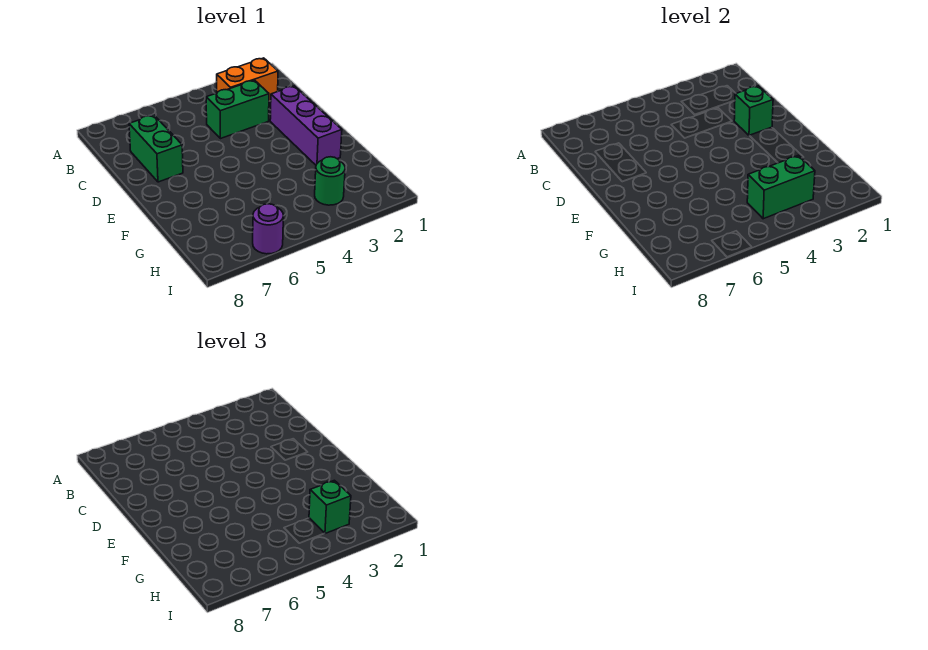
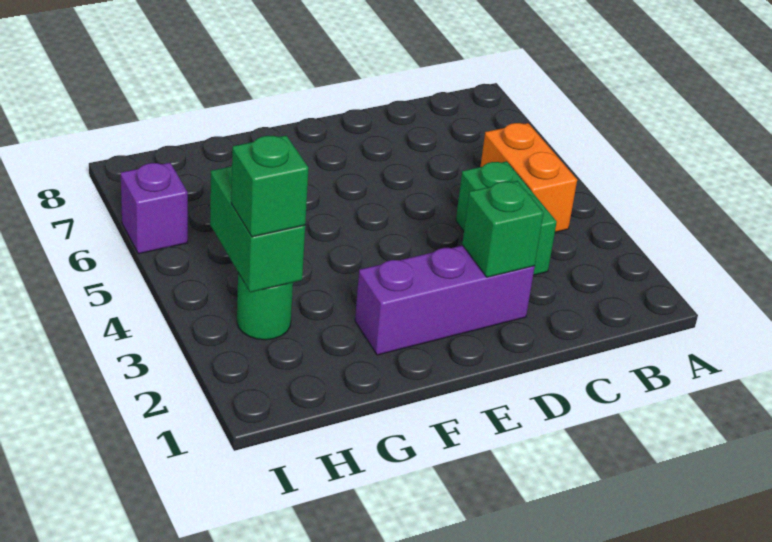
orange brick B2:B3 level 1 -> orange brick B4:B5 level 1
green brick C7:D7 level 1 -> none
purple round brick I6 level 1 -> purple brick I6 level 1

